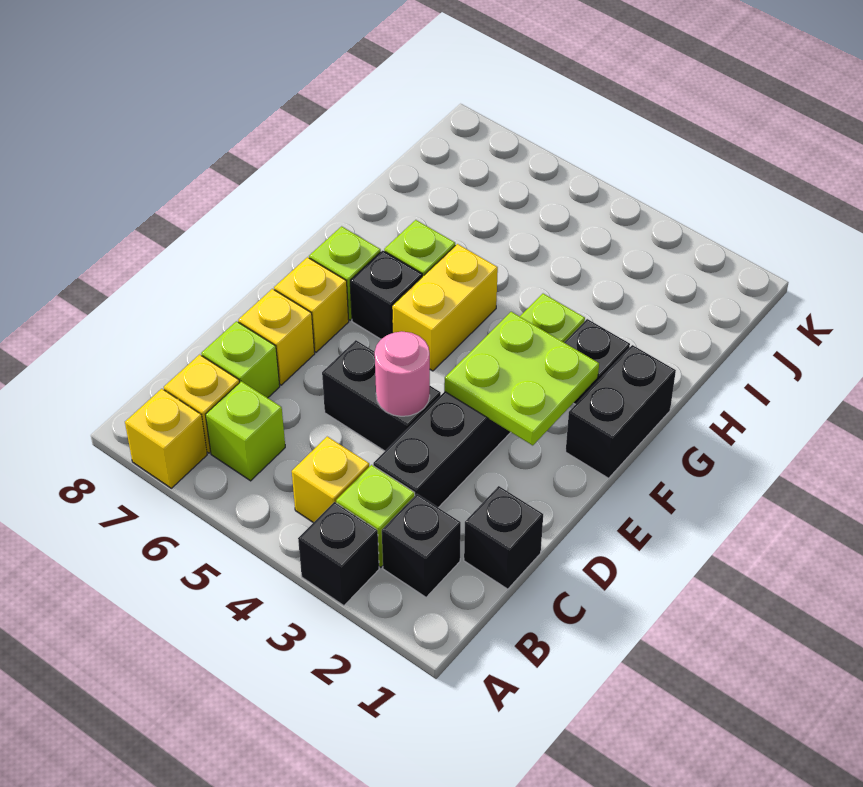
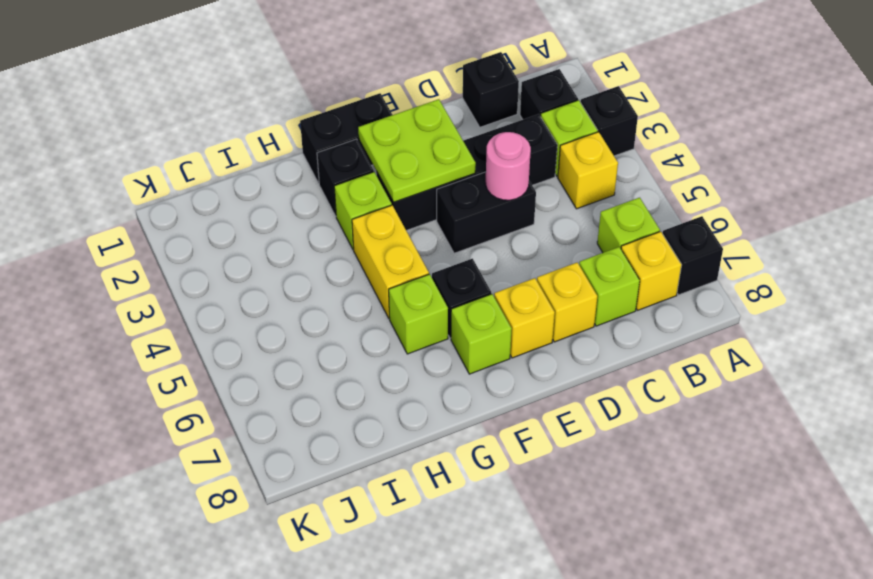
yellow brick A7 level 1 -> black brick A7 level 1
black brick D4:D5 level 1 -> black brick D4:E4 level 1
yellow brick F5:G5 level 1 -> yellow brick G4:G5 level 1

